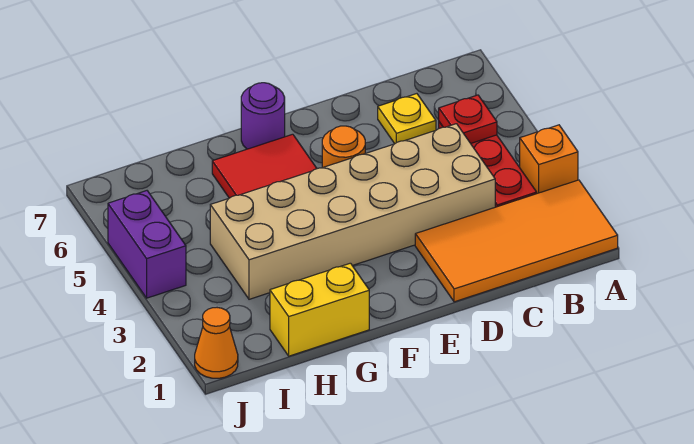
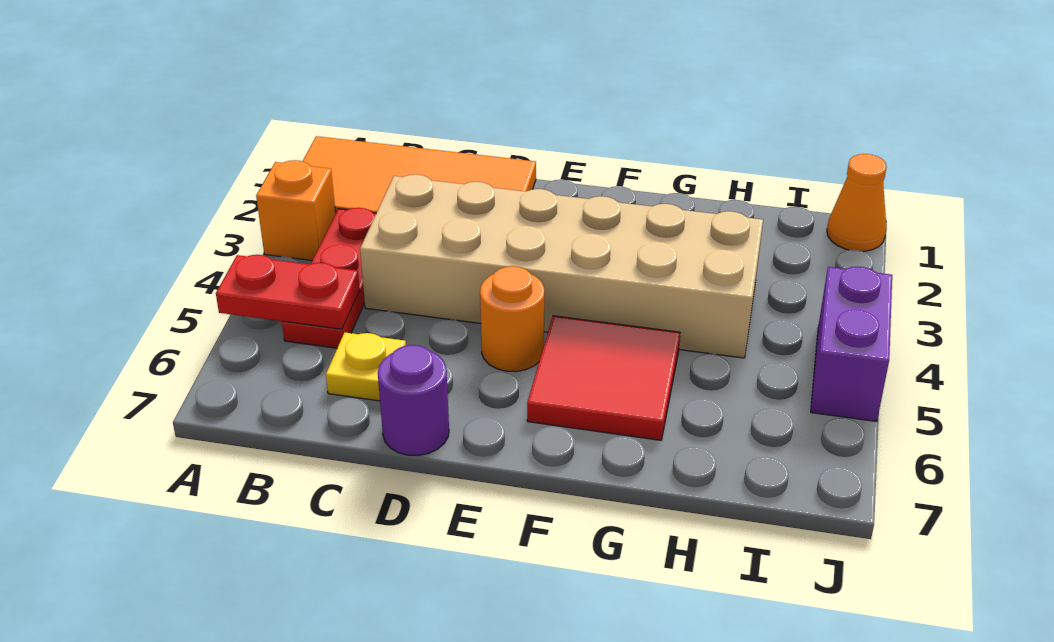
red plate B5 level 2 -> red plate A5:B5 level 2
purple round brick F7 level 1 -> purple round brick D7 level 1
yellow brick G1:H1 level 1 -> none

